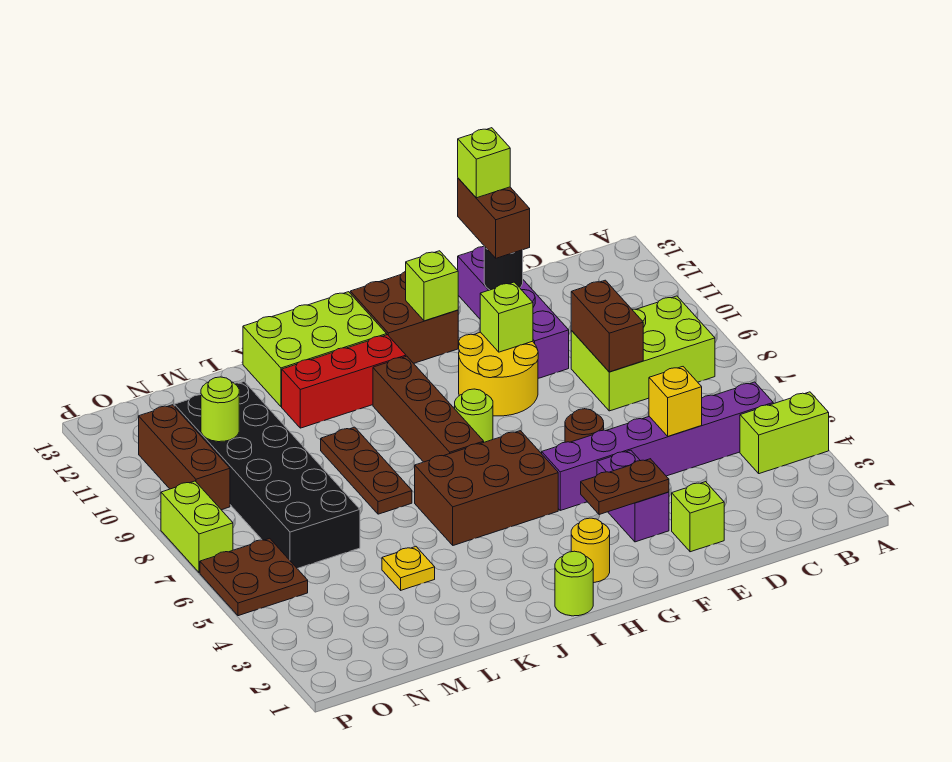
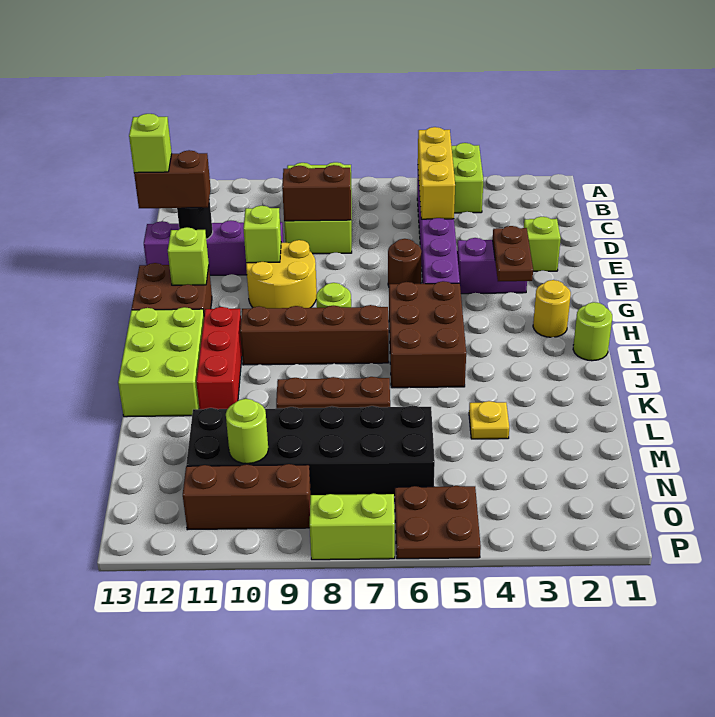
yellow brick D5 level 2 -> yellow brick B5:D5 level 2

